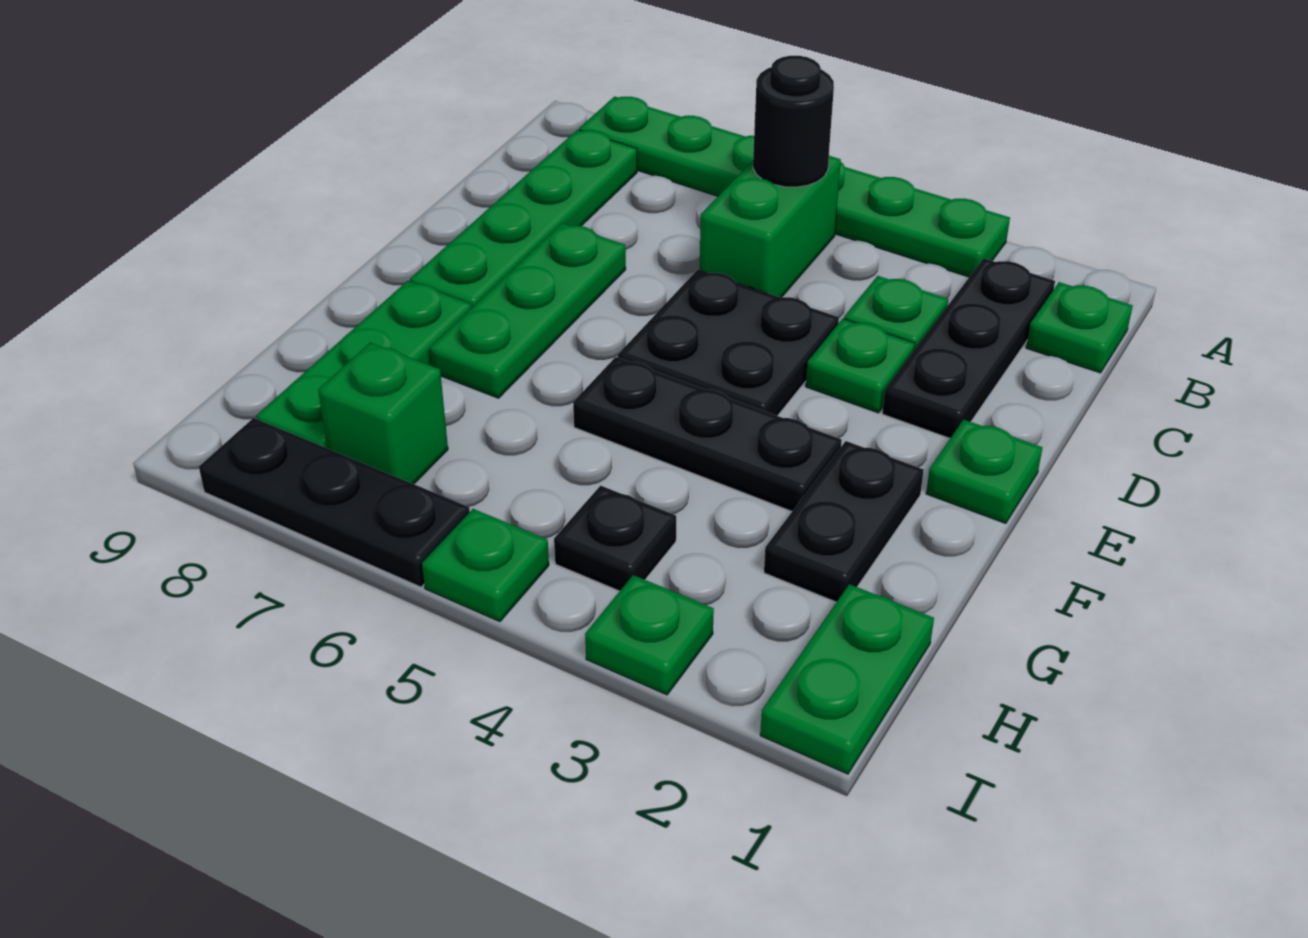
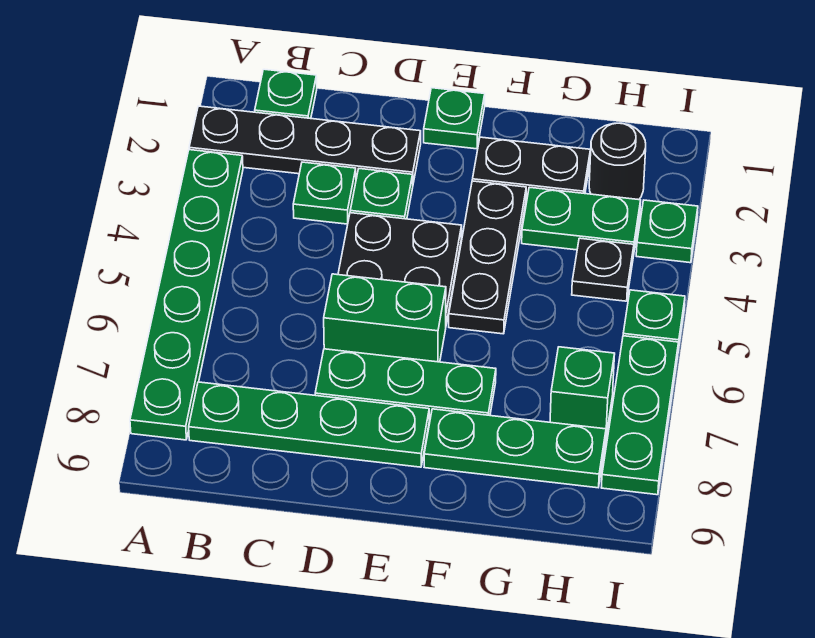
black plate B2:D2 level 1 -> black plate A2:D2 level 1
green brick B5:C5 level 1 -> green brick D6:E6 level 1
black round brick B5 level 2 -> black round brick H2 level 1
green plate H1:I1 level 1 -> green plate G3:H3 level 1
black plate I6:I8 level 1 -> green plate I6:I8 level 1

